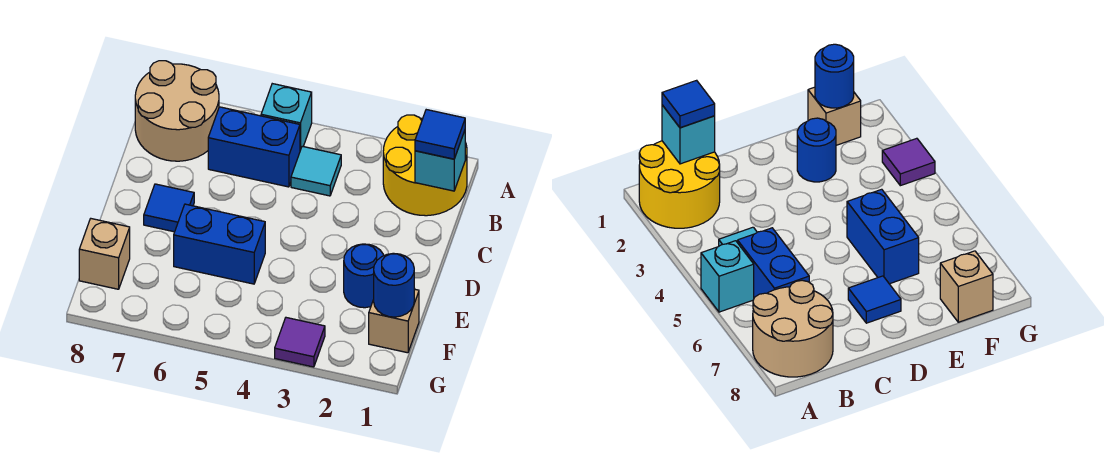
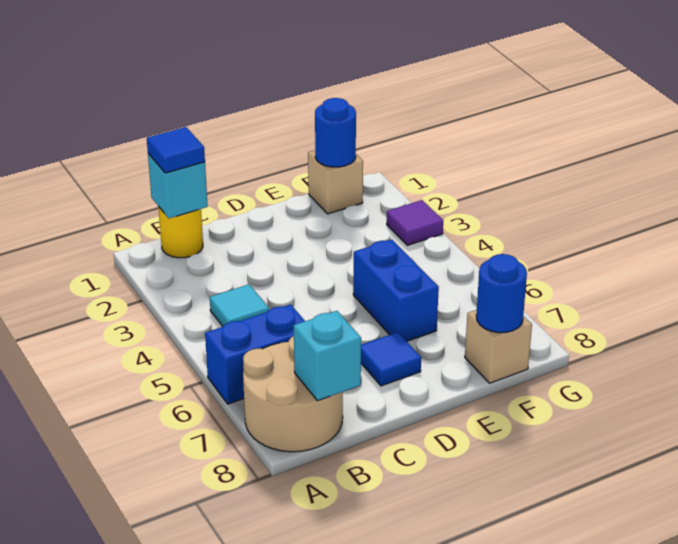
yellow round brick A1:B2 level 1 -> yellow round brick B1 level 1
cyan brick A5 level 1 -> cyan brick B8 level 2
blue brick B5:B6 level 1 -> blue brick A6:B6 level 1
blue round brick E2 level 1 -> blue round brick F8 level 2

